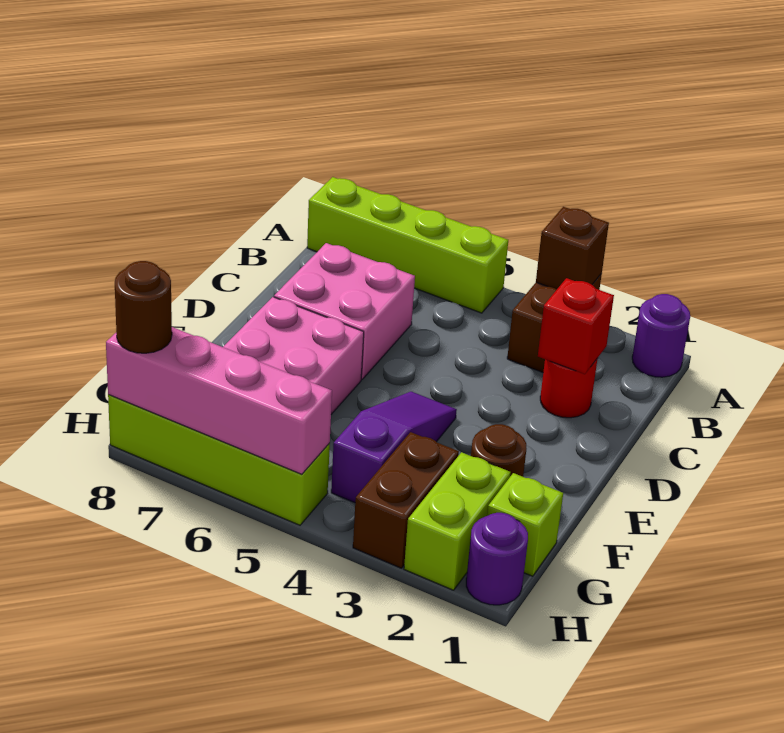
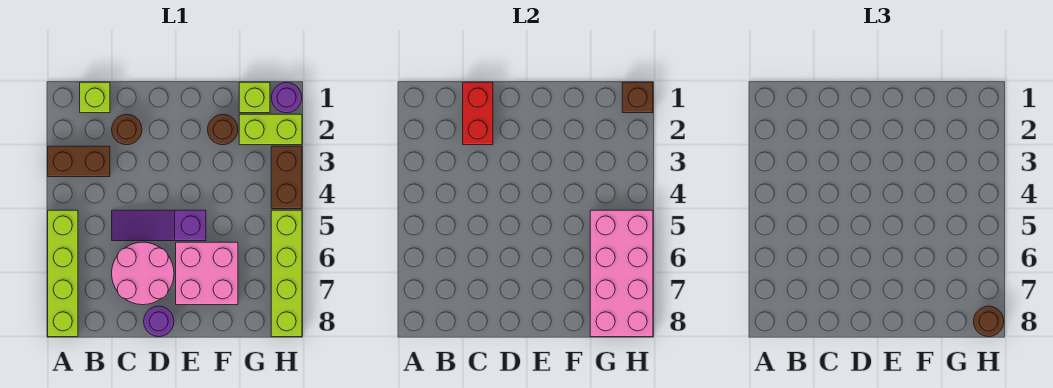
purple round brick A1 level 1 -> purple round brick D8 level 1
brown brick A3 level 2 -> brown brick H1 level 2
none -> lime brick B1 level 1
red round brick C2 level 1 -> brown round brick C2 level 1
red brick C2 level 2 -> red brick C1:C2 level 2
pink brick C6:D7 level 1 -> pink round brick C6:D7 level 1
purple slope E4:G4 level 1 top G -> purple slope C5:E5 level 1 top E
brown brick G3:H3 level 1 -> brown brick H3:H4 level 1
pink brick H5:H8 level 2 -> pink brick G5:H8 level 2

